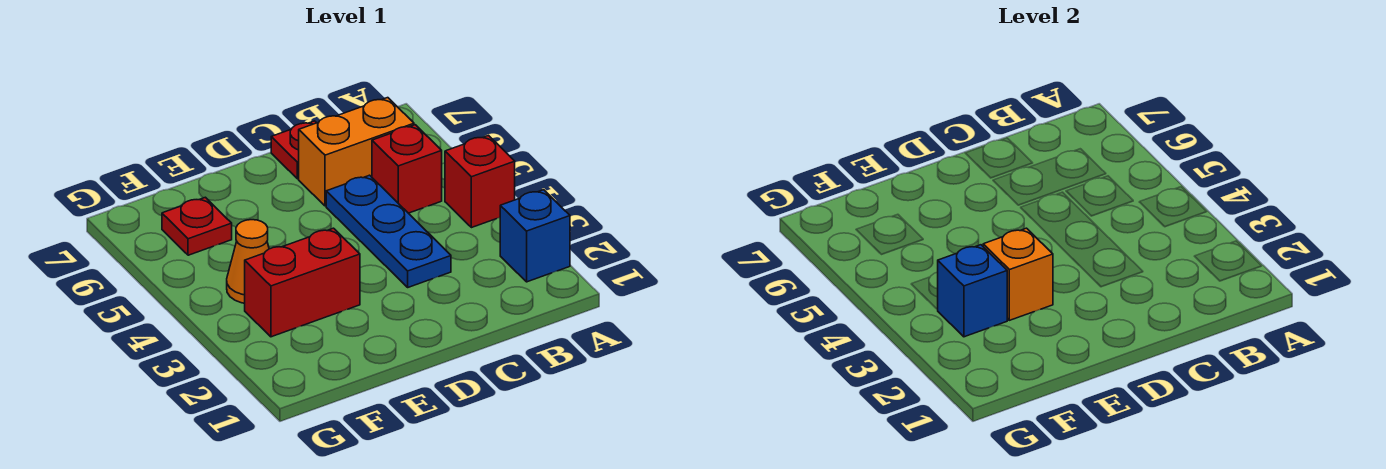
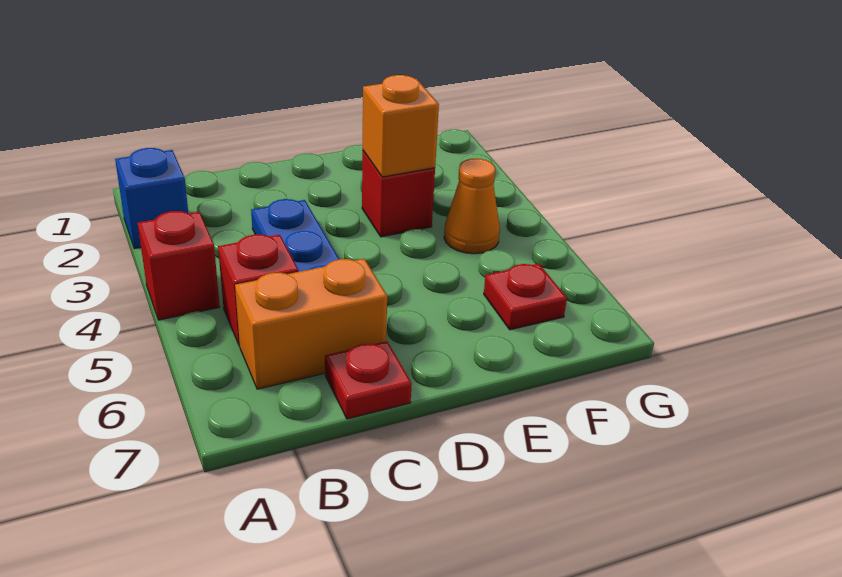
red brick E3:F3 level 1 -> red brick E3 level 1
blue brick F3 level 2 -> none

